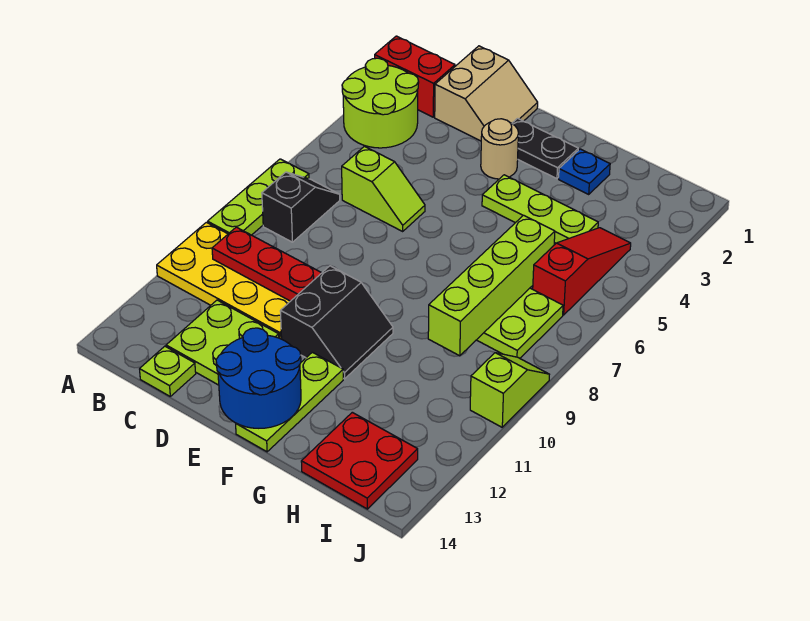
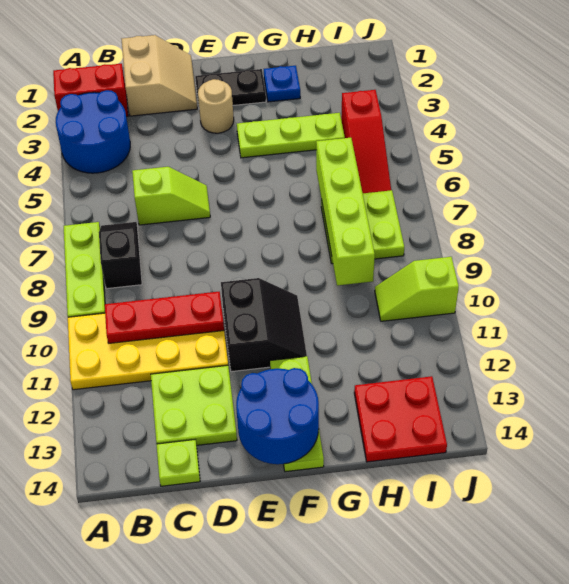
lime round brick A3:B4 level 1 -> blue round brick A3:B4 level 1
red slope I4:I6 level 1 top 6 -> red slope I4:I6 level 1 top 4
lime slope J9:J10 level 1 top 10 -> lime slope I10:J10 level 1 top J

